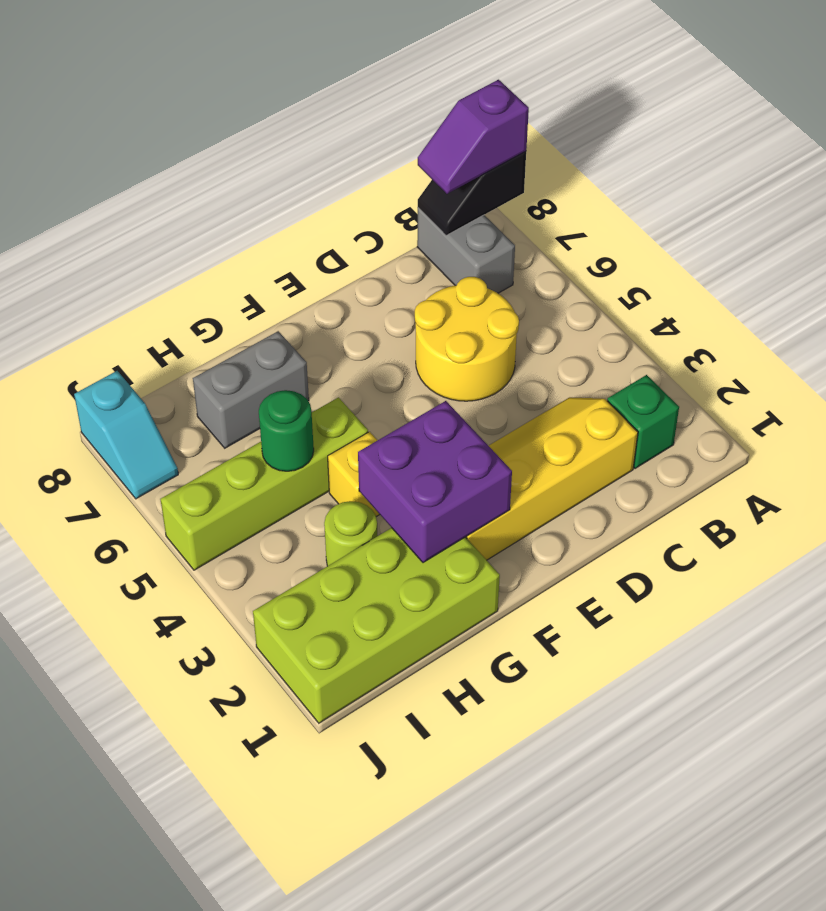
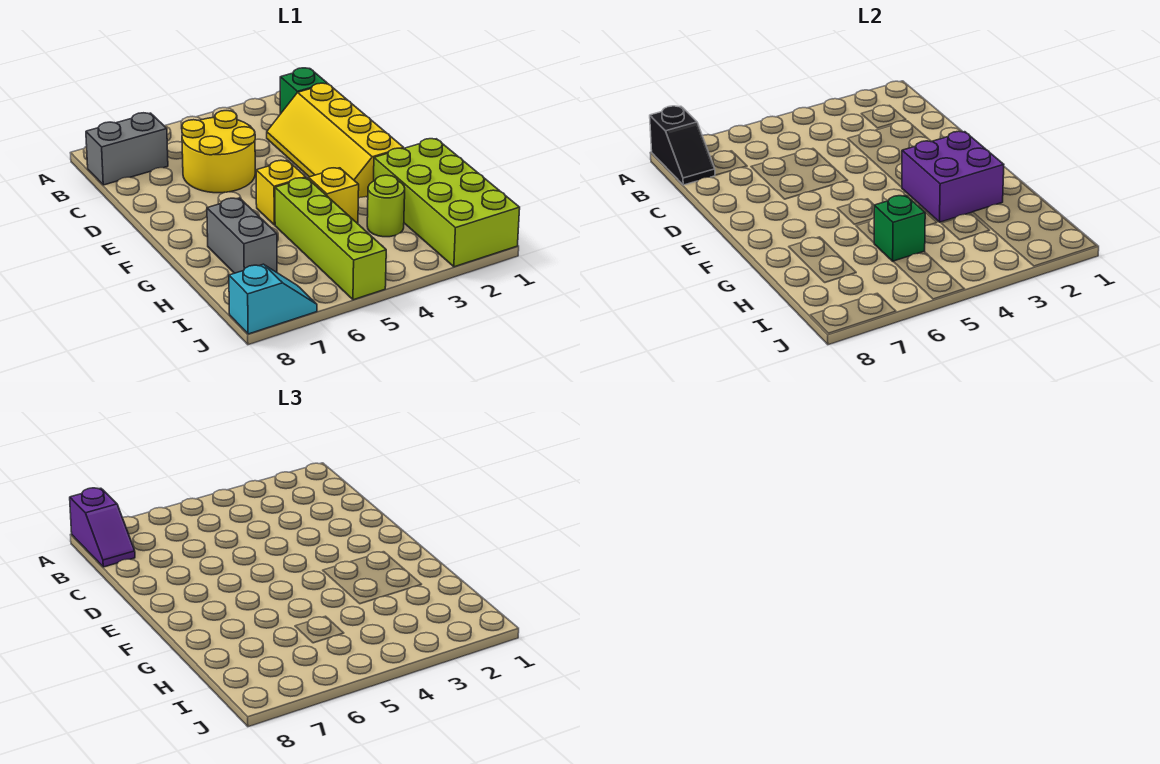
none -> yellow brick F5 level 1
green round brick H5 level 2 -> green brick H5 level 2

